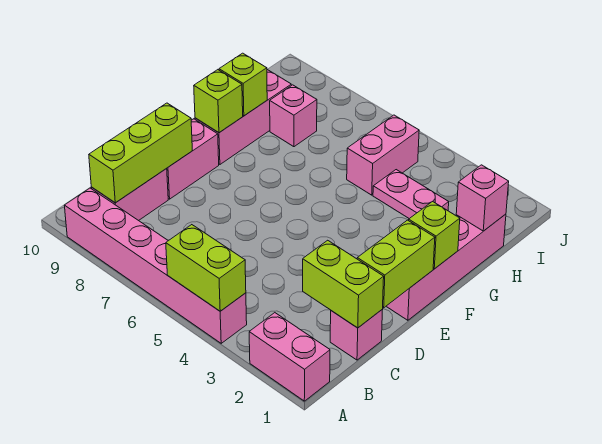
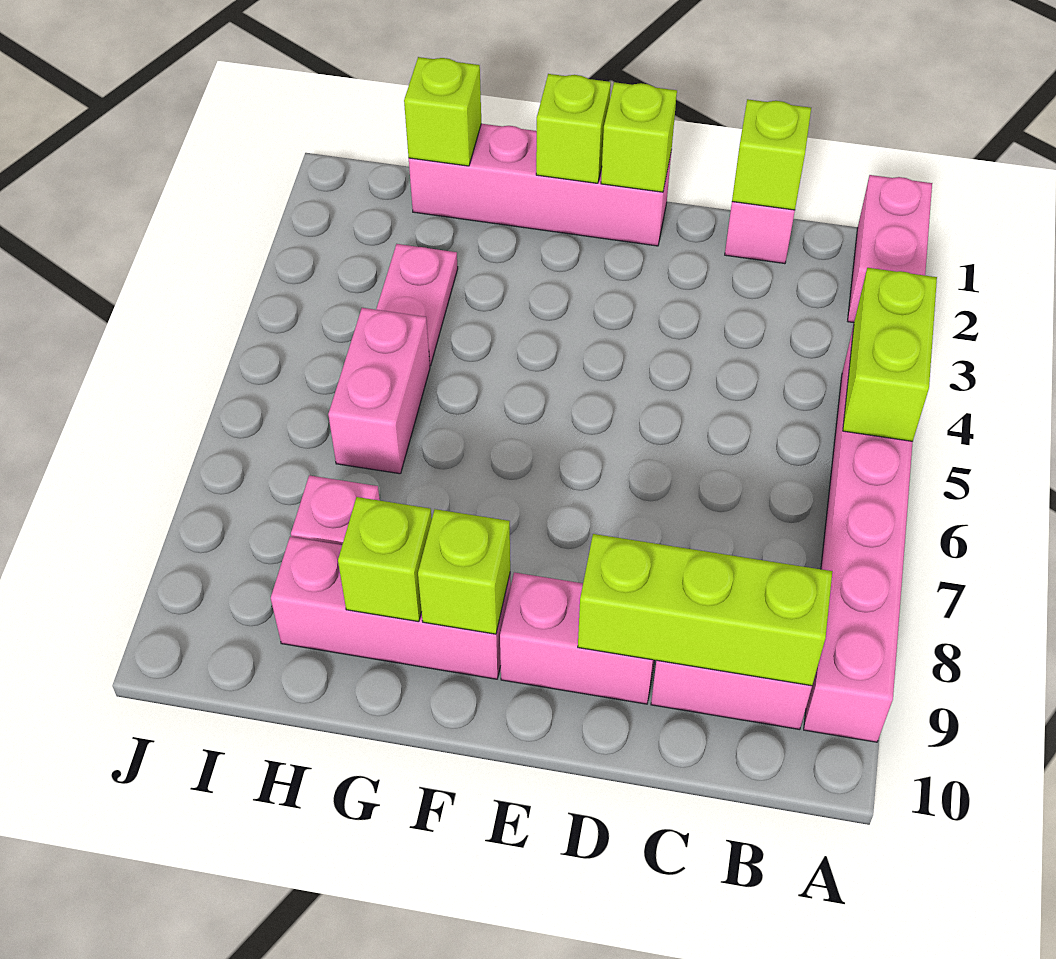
lime brick C1:C2 level 2 -> lime brick C1 level 2
lime brick D1:E1 level 2 -> lime brick E1 level 2
pink brick H1 level 2 -> lime brick H1 level 2
pink brick H5:I5 level 1 -> pink brick H5:H6 level 1

